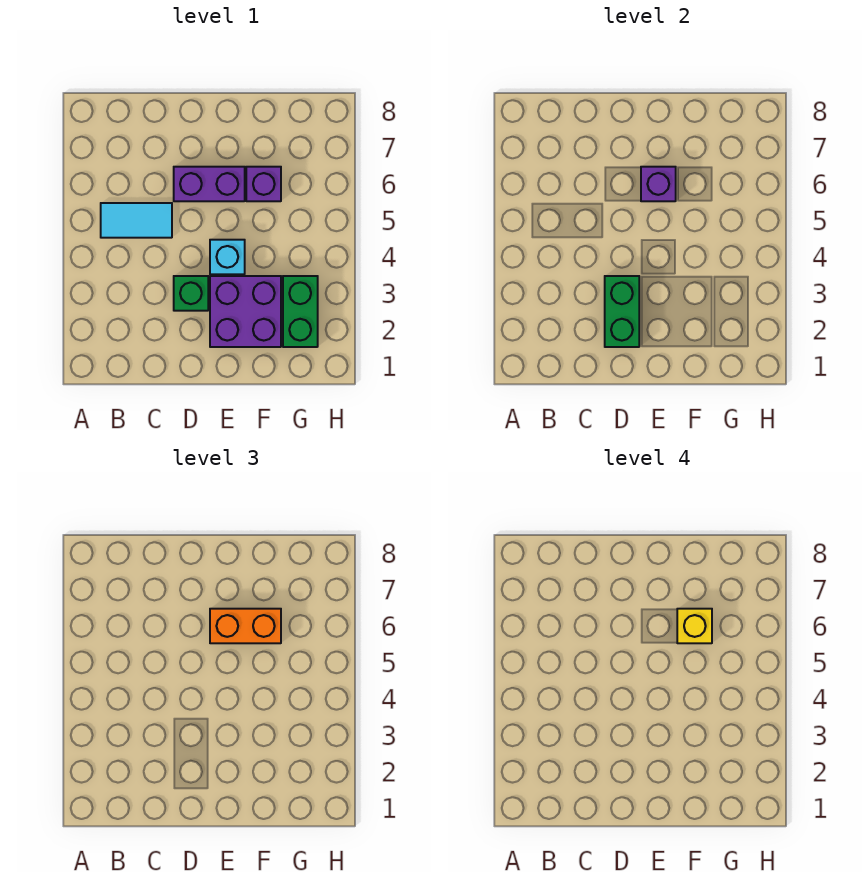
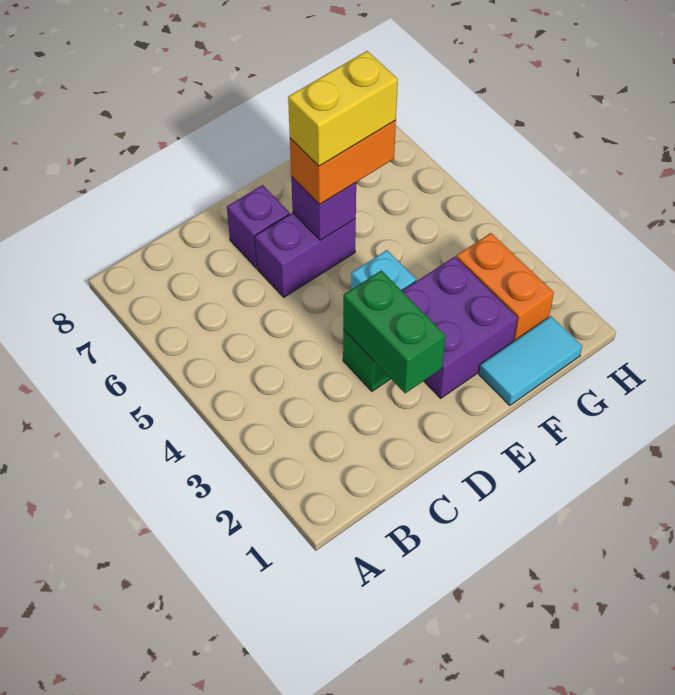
cyan tile B5:C5 level 1 -> cyan tile F1:G1 level 1
purple brick F6 level 1 -> purple brick D7 level 1
yellow brick F6 level 4 -> yellow brick E6:F6 level 4
green brick G2:G3 level 1 -> orange brick G2:G3 level 1

